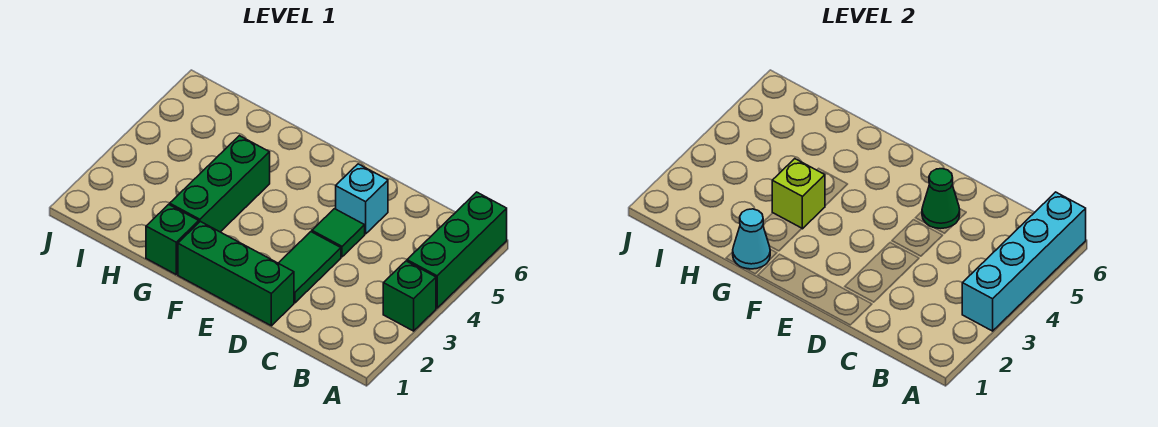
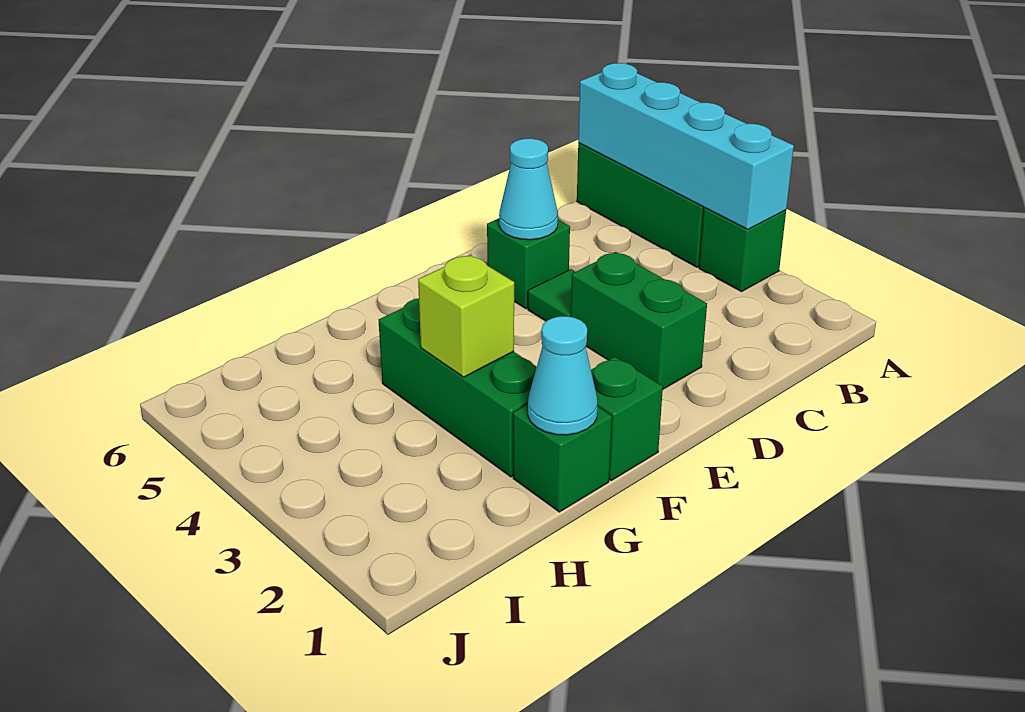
green brick D1:F1 level 1 -> green brick F1 level 1
green tile D2:D3 level 1 -> green brick D2:D3 level 1
cyan brick D5 level 1 -> green brick D5 level 1
green cone D5 level 2 -> cyan cone D5 level 2

